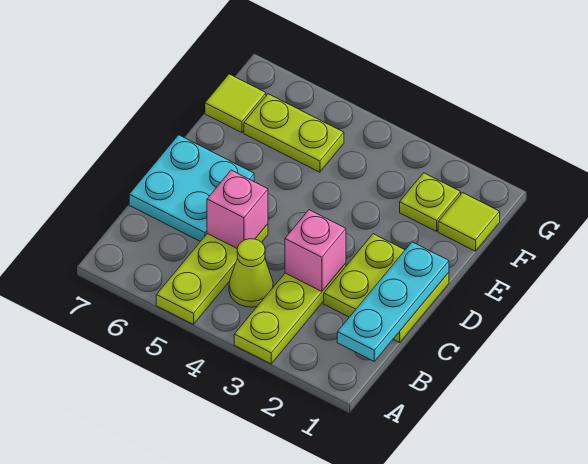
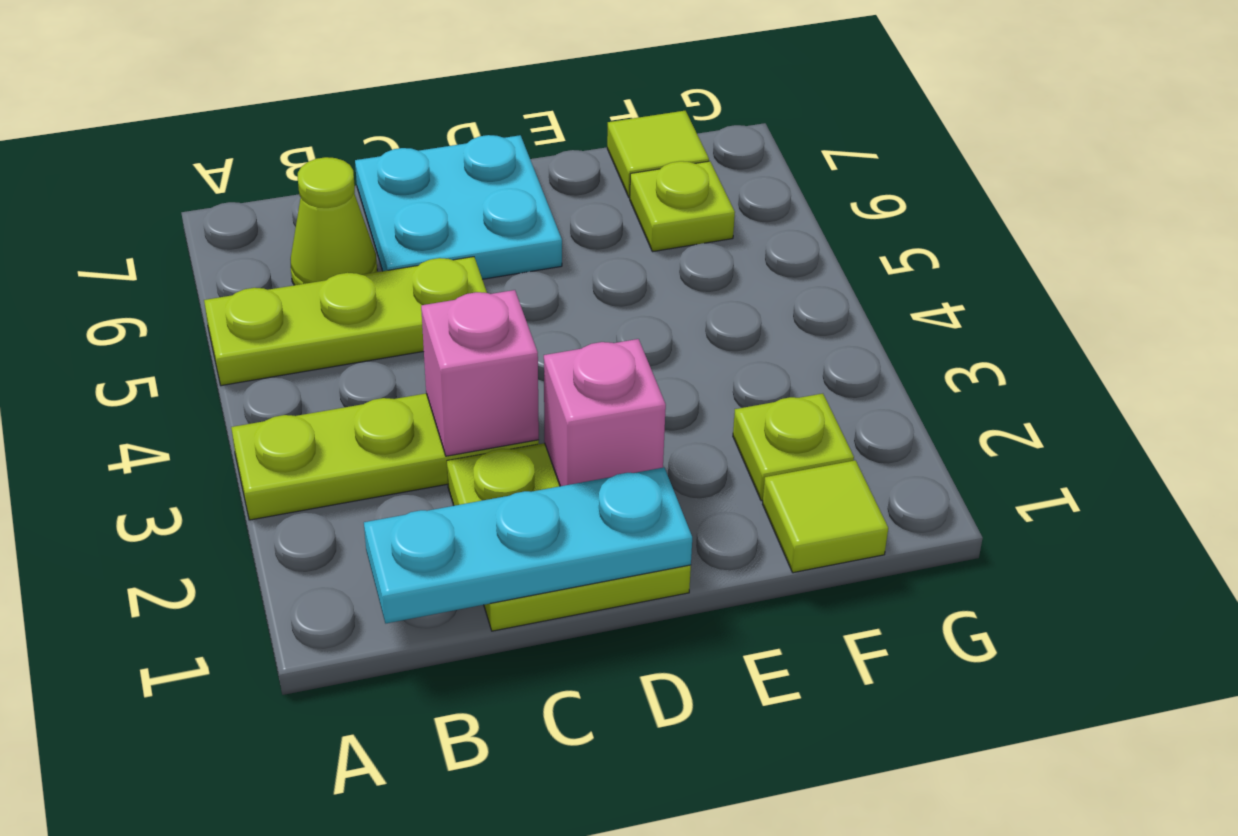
lime cone B4 level 1 -> lime cone B6 level 1
pink brick C5 level 2 -> pink brick D2 level 2
lime plate F5:F6 level 1 -> lime plate F6 level 1

